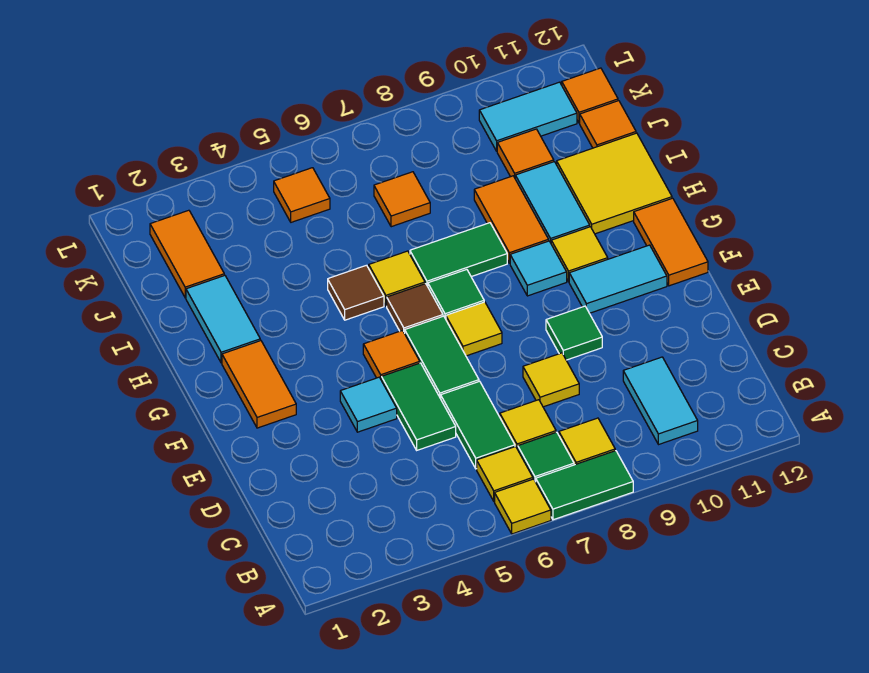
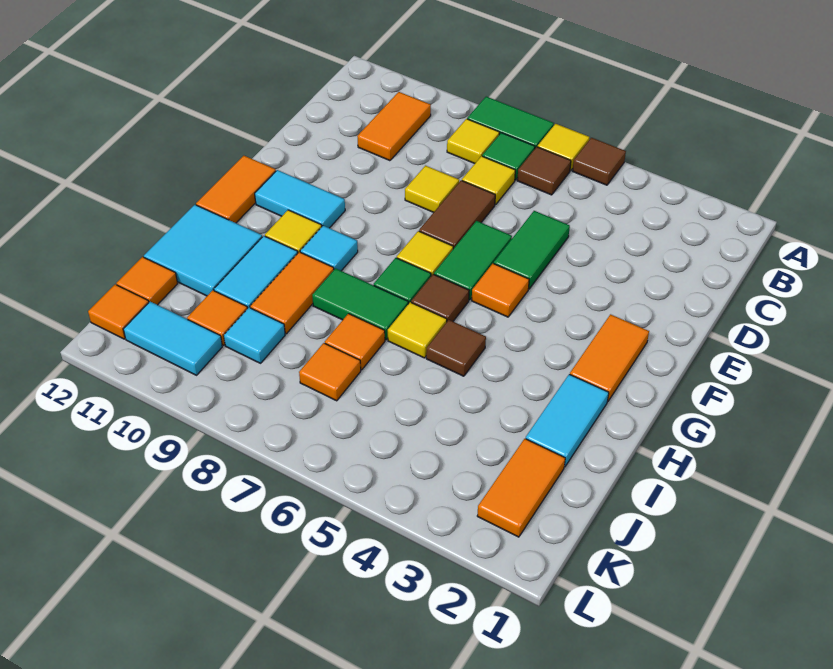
none -> brown tile A5 level 1
yellow tile B6 level 1 -> brown tile B6 level 1
cyan tile B10:C10 level 1 -> orange tile B10:C10 level 1
green tile C6:D6 level 1 -> none
none -> brown tile D7:E7 level 1
cyan tile E4 level 1 -> cyan tile J9 level 1
green tile E9 level 1 -> none
yellow tile H11:I12 level 1 -> cyan tile H11:I12 level 1
orange tile K5 level 1 -> orange tile I7 level 1

